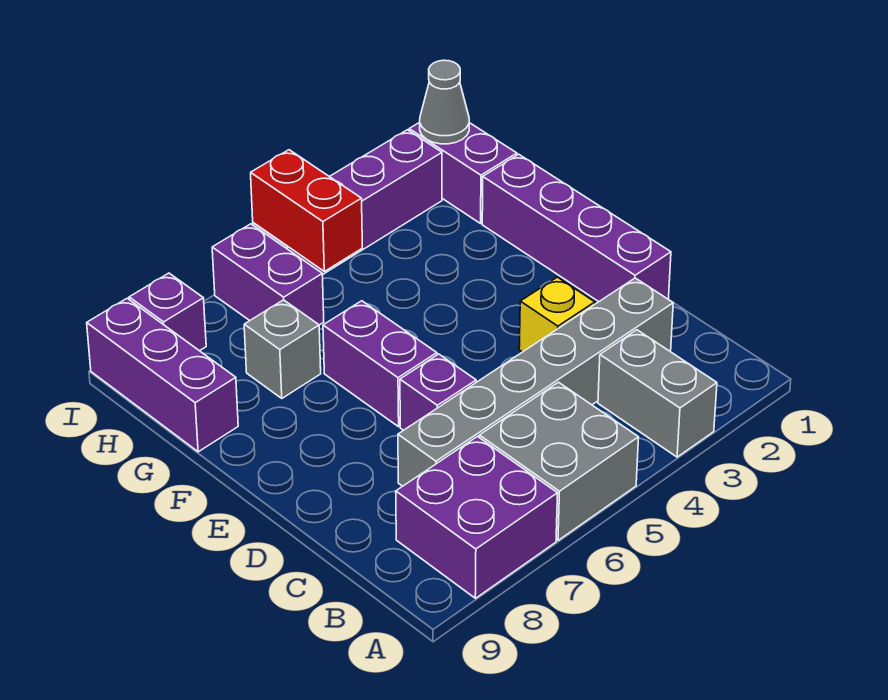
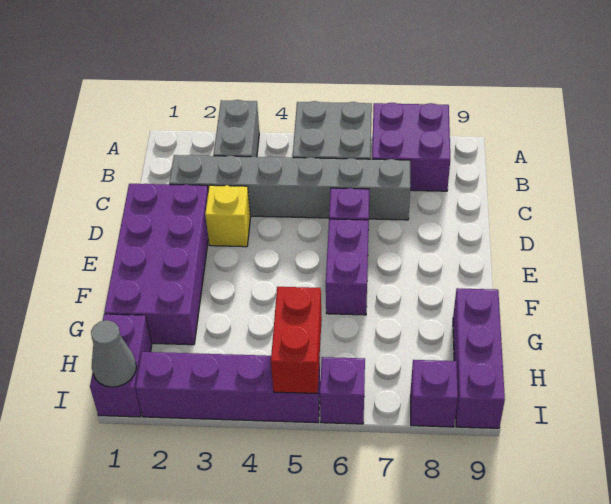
purple brick D1:G1 level 1 -> purple brick D1:G2 level 1
grey brick G7 level 1 -> none
purple brick H6:I6 level 1 -> purple brick I6 level 1

